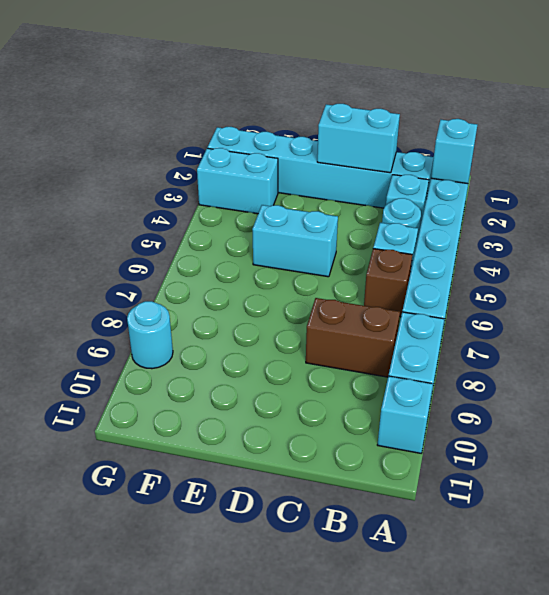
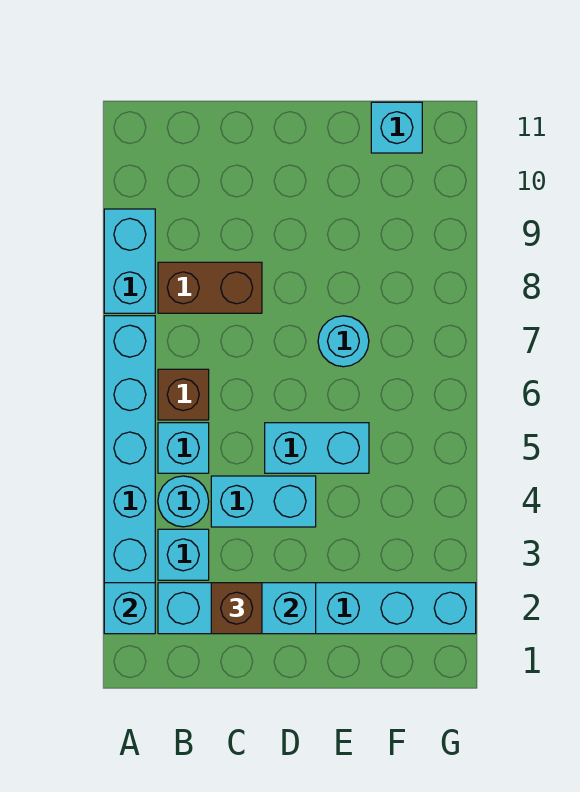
cyan brick A10 level 1 -> cyan brick F11 level 1
none -> brown brick C2 level 3
cyan brick F3:G3 level 1 -> cyan brick C4:D4 level 1
cyan round brick G9 level 1 -> cyan round brick E7 level 1

